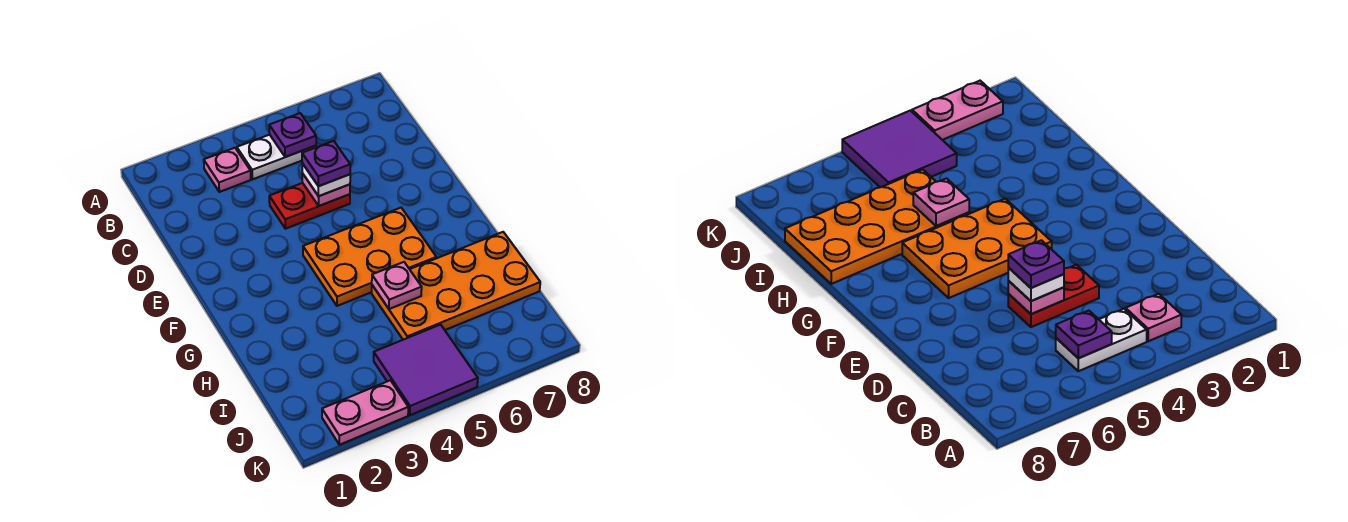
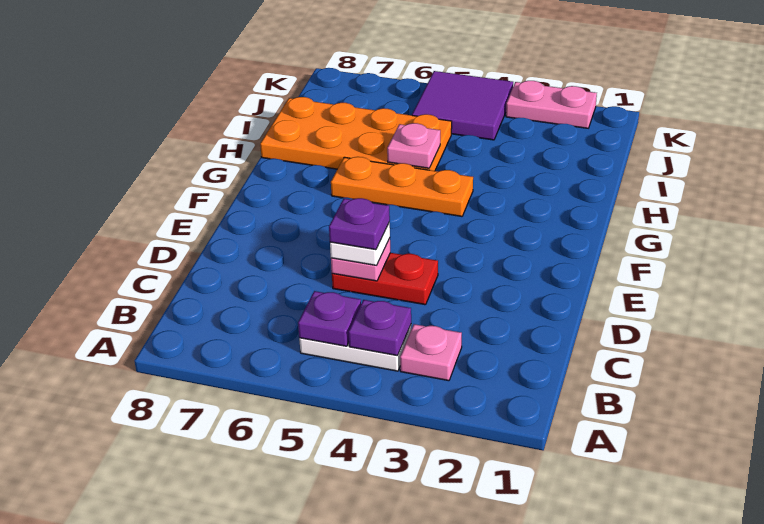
none -> purple plate B4 level 2
orange plate F4:G6 level 1 -> orange plate G4:G6 level 1

